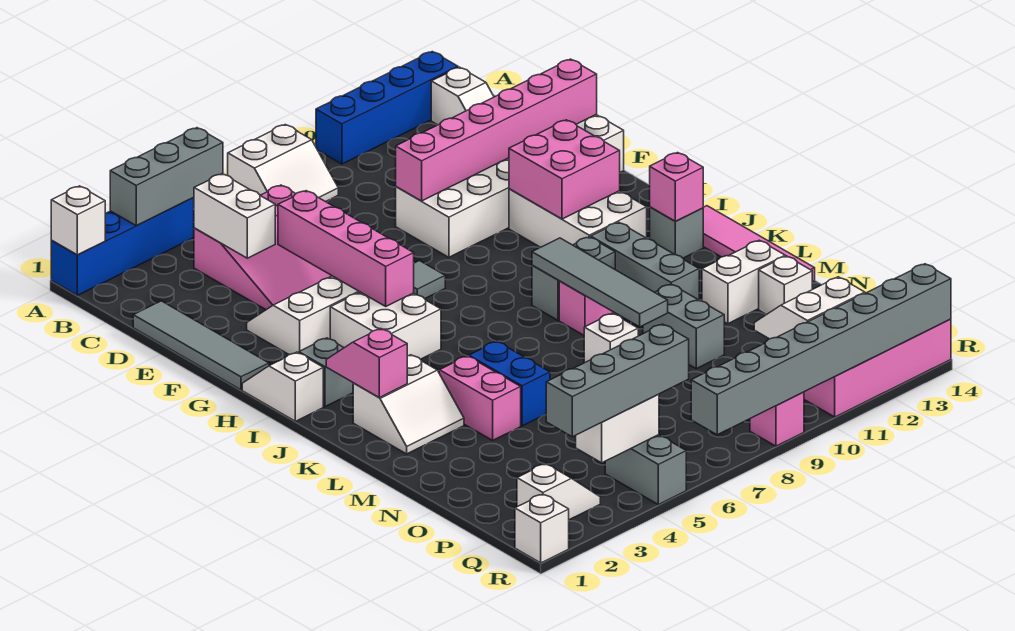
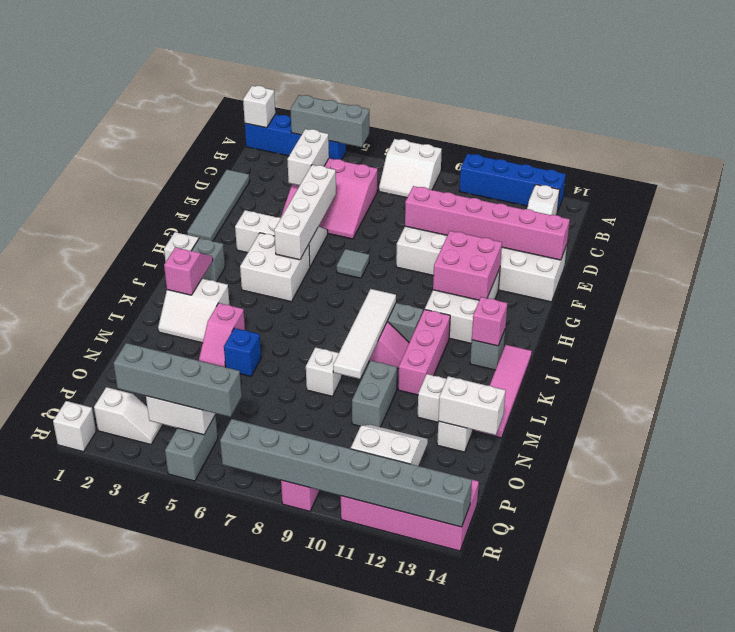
pink brick E5:H5 level 2 -> white brick E5:H5 level 2
grey tile J9:M9 level 2 -> white tile J9:M9 level 2
grey brick J11:L11 level 1 -> pink brick J11:L11 level 1
pink brick L4:M4 level 1 -> pink slope L4:M4 level 1 top L
blue brick L5:M5 level 1 -> blue brick M5 level 1
none -> white brick N13:N14 level 2

